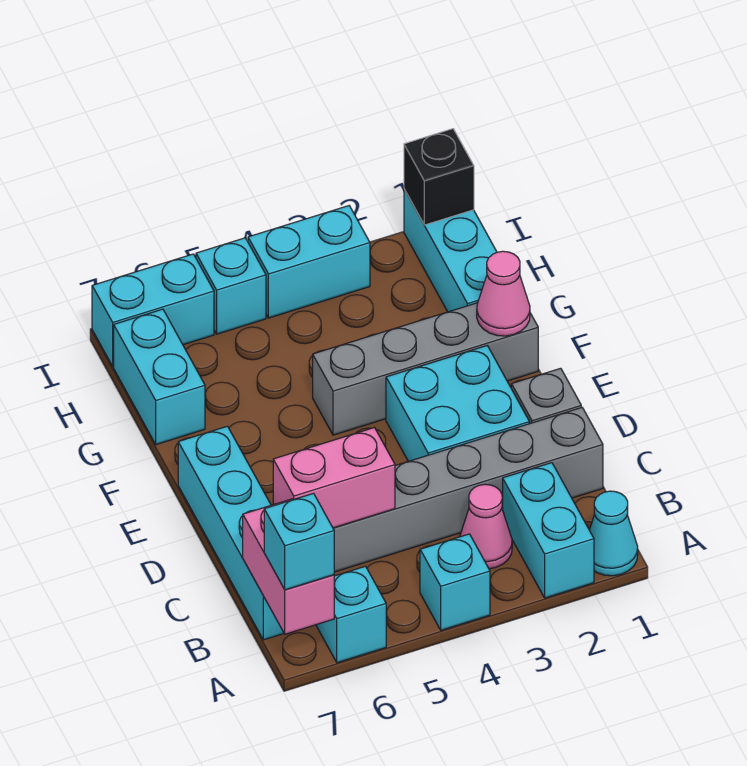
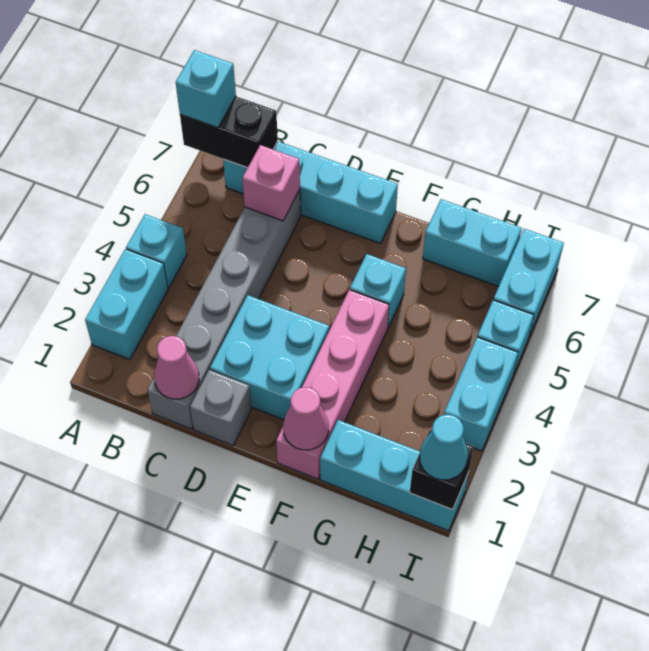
cyan cone A1 level 1 -> cyan cone I1 level 3
cyan brick A2:B2 level 1 -> cyan brick A2:A3 level 1
cyan brick A6 level 1 -> cyan brick F5 level 1
pink brick A7:B7 level 2 -> black brick A7:B7 level 2
pink cone B3 level 1 -> pink cone C1 level 2
pink brick C5:C6 level 2 -> pink brick C6 level 2
grey brick F1:F4 level 1 -> pink brick F1:F4 level 1

